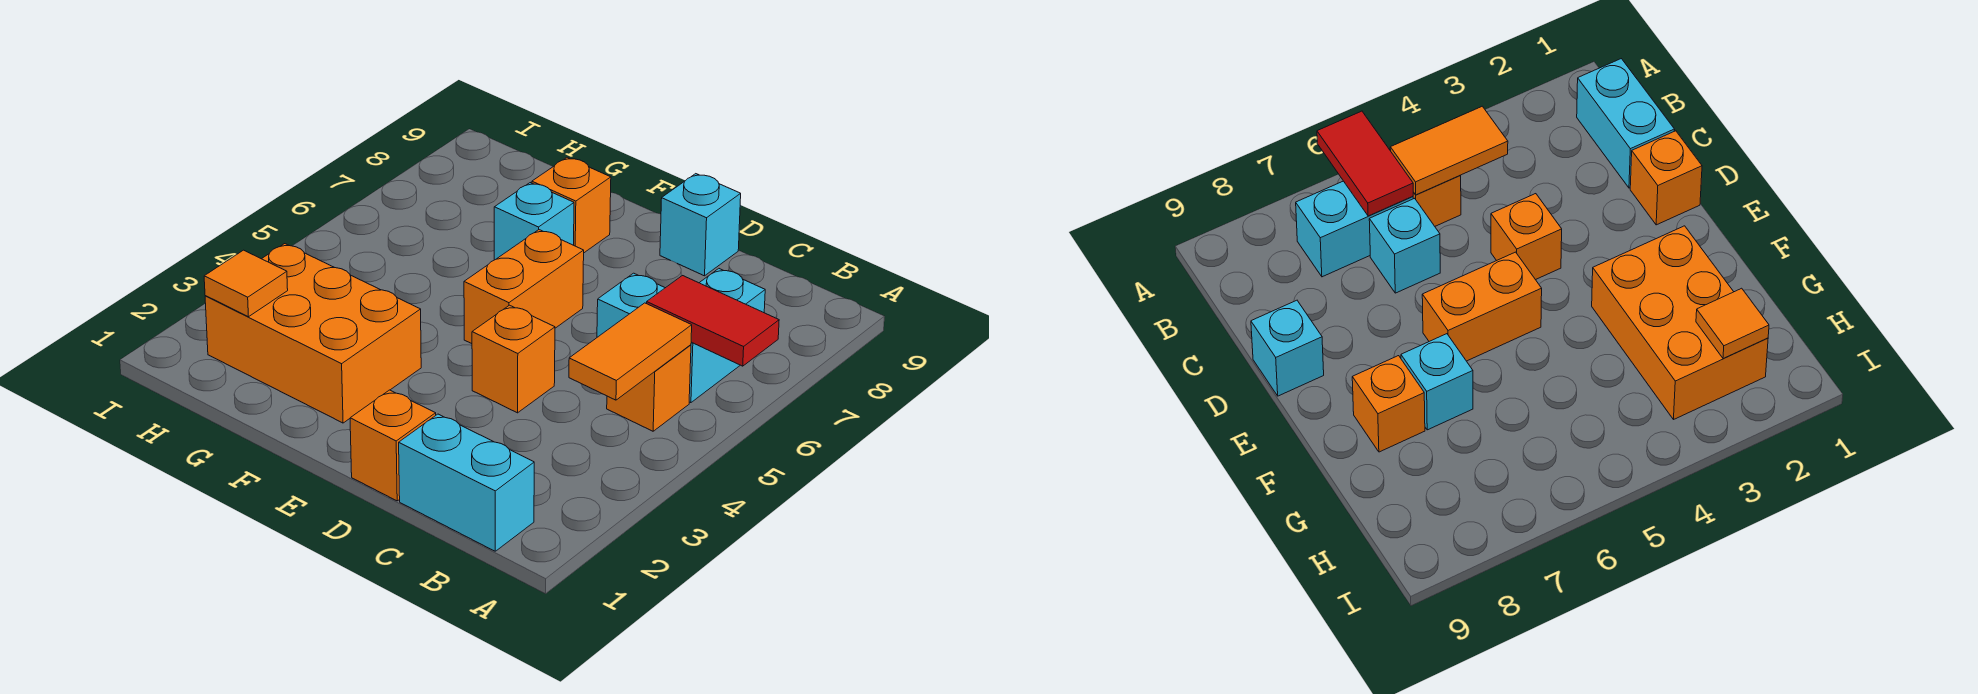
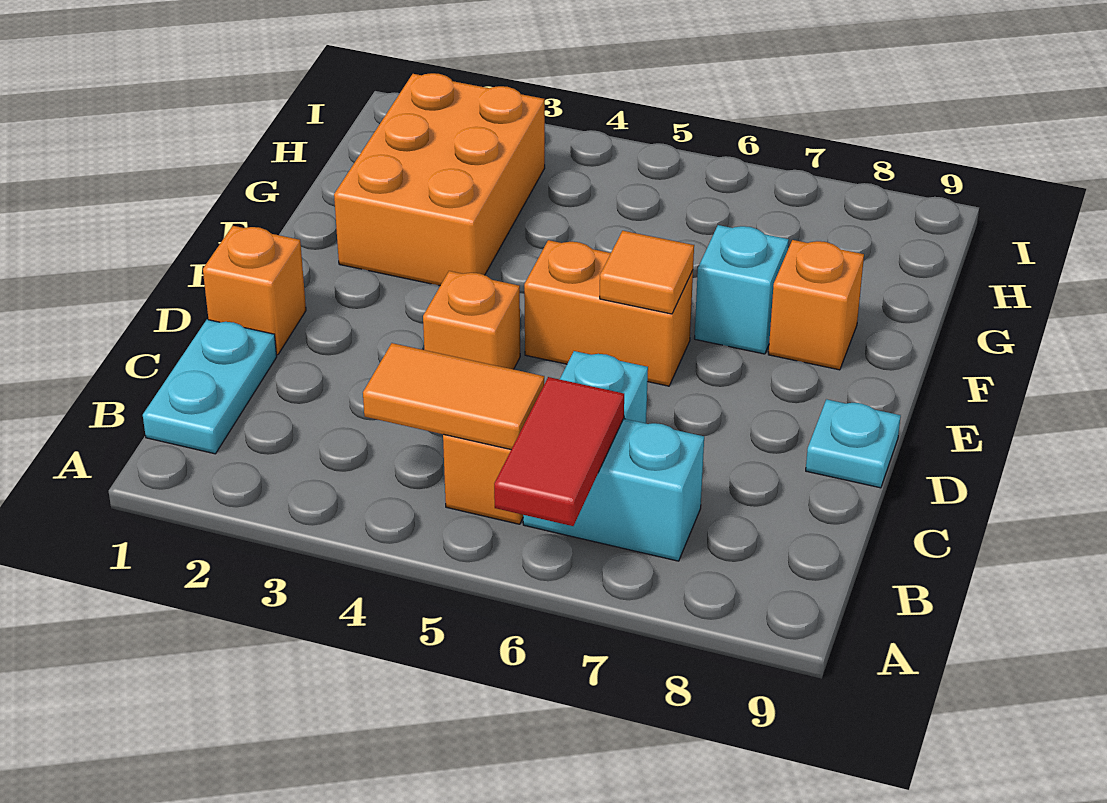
cyan brick B1:C1 level 1 -> cyan plate B1:C1 level 1
cyan brick D9 level 1 -> cyan plate D9 level 1
orange tile H2 level 2 -> orange tile E6 level 2

